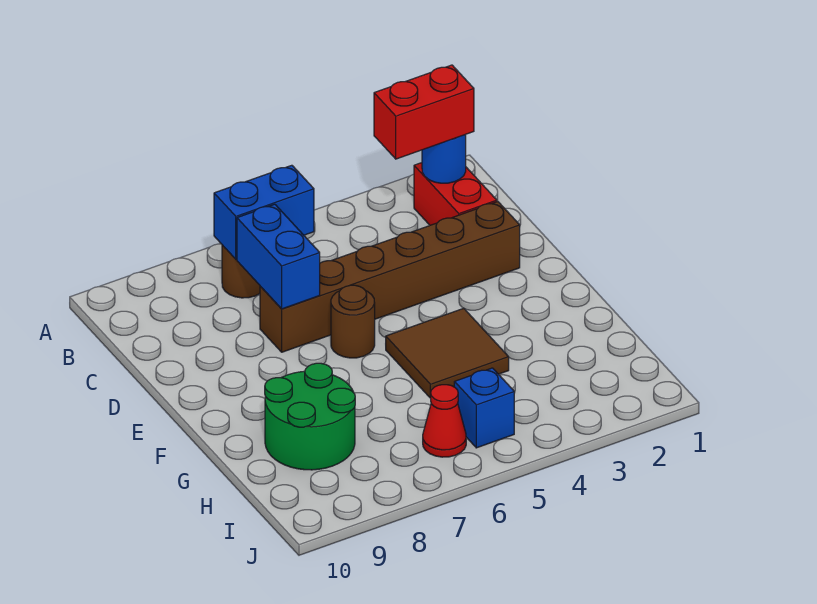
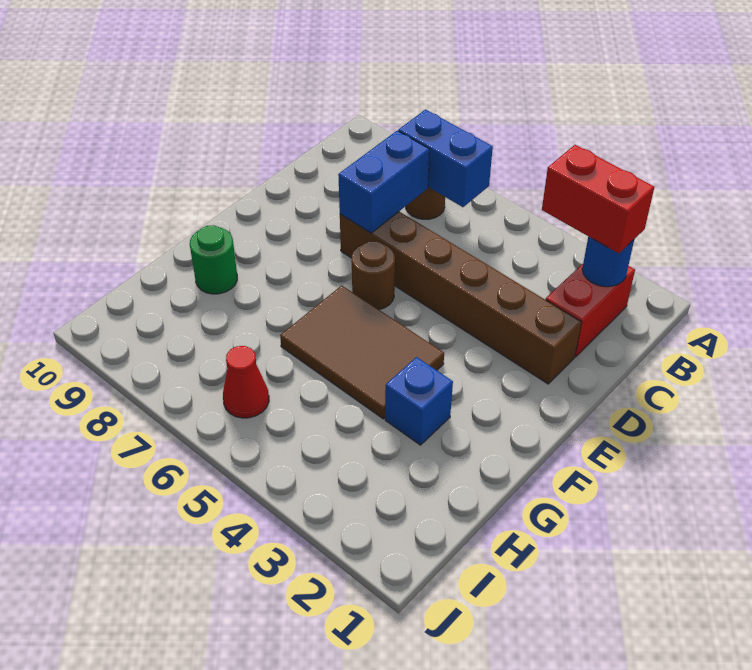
brown tile F4:G5 level 1 -> brown tile F4:G6 level 1
green round brick G8:H9 level 1 -> green round brick G9 level 1
blue brick I5 level 1 -> blue brick G3 level 1

